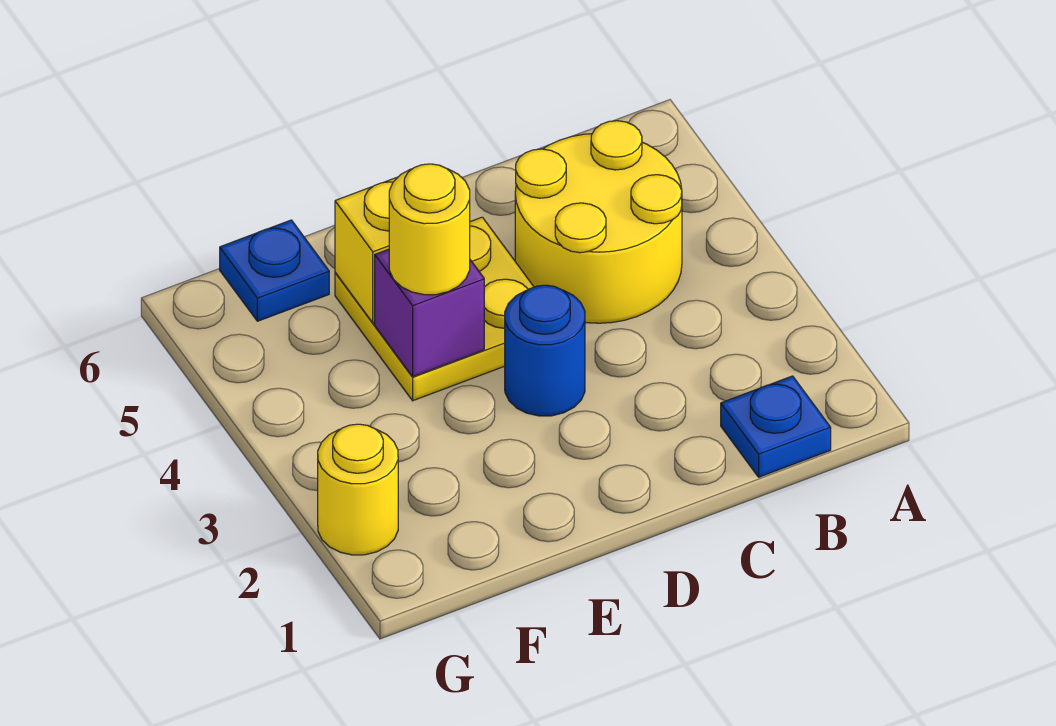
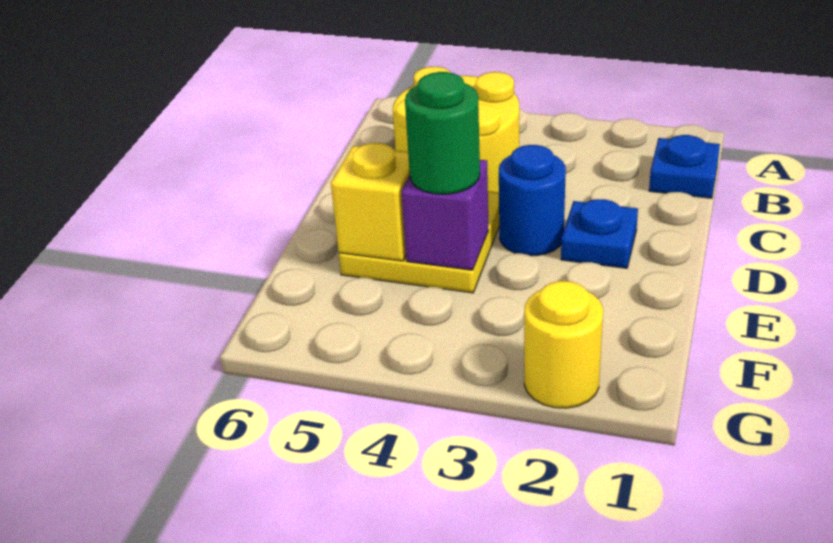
yellow round brick E4 level 3 -> green round brick E4 level 3
blue plate F6 level 1 -> blue plate D2 level 1

